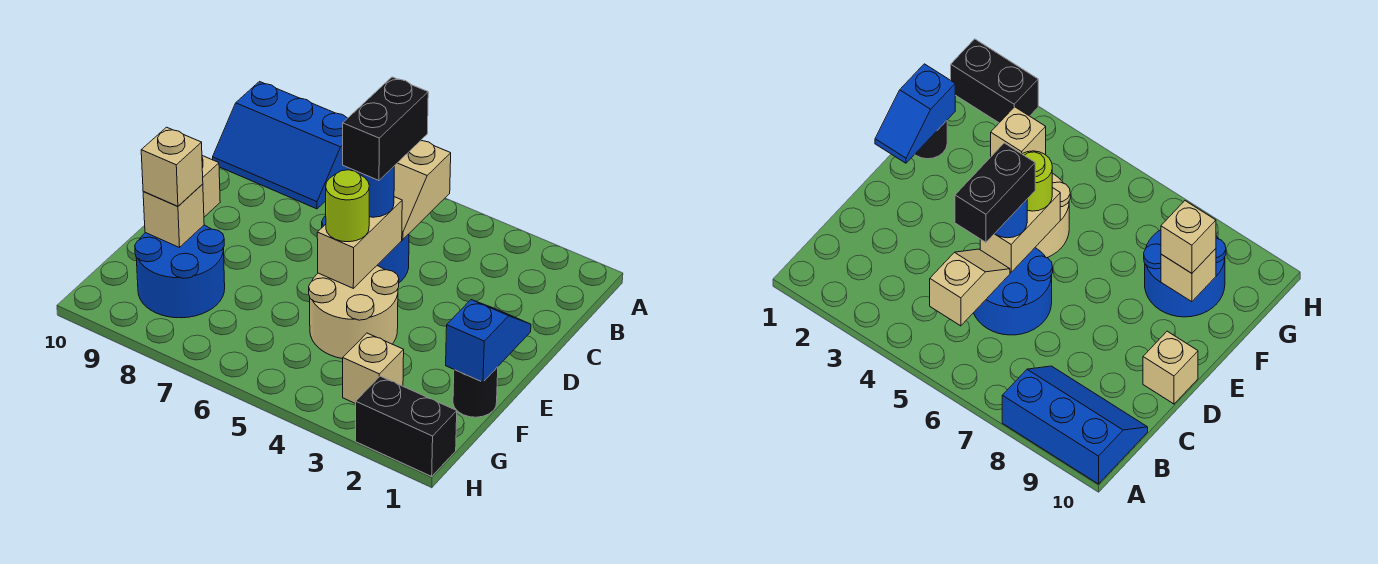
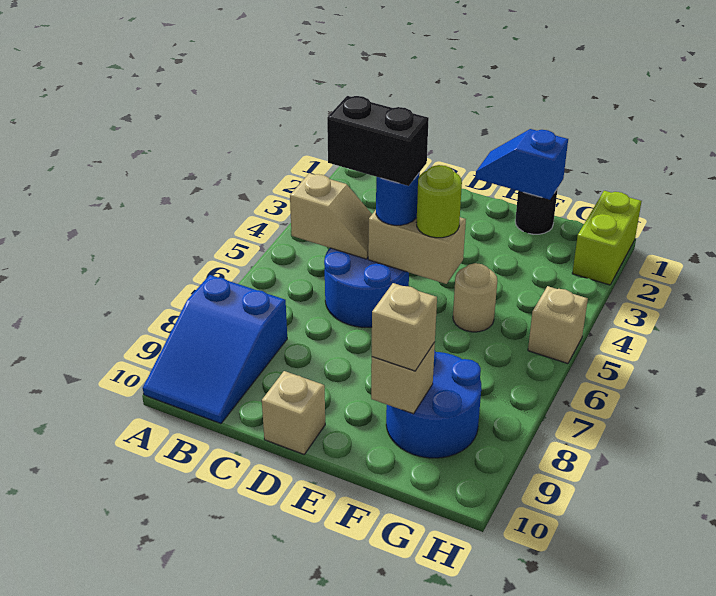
blue slope A8:B10 level 1 top A -> blue slope A8:B10 level 1 top 8
tan round brick E4:F5 level 1 -> tan round brick F5 level 1
tan brick G3 level 1 -> tan brick H5 level 1
black brick H1:H2 level 1 -> lime brick H1:H2 level 1

